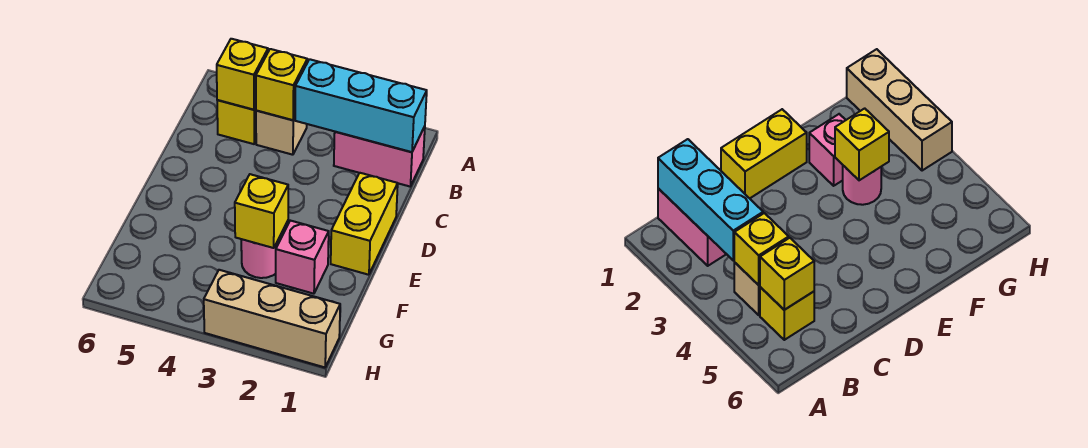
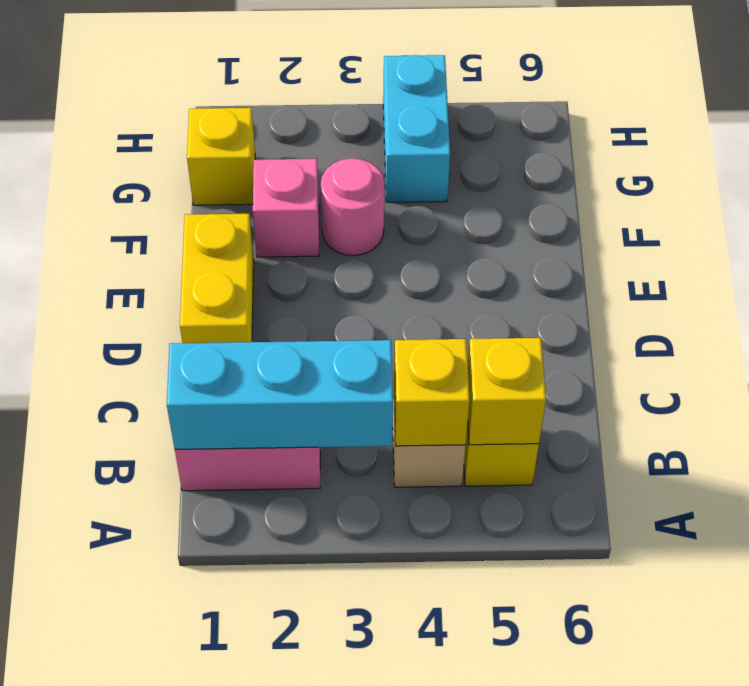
yellow brick F3 level 2 -> yellow brick G1 level 1
none -> cyan brick G4:H4 level 1
tan brick H1:H3 level 1 -> none

